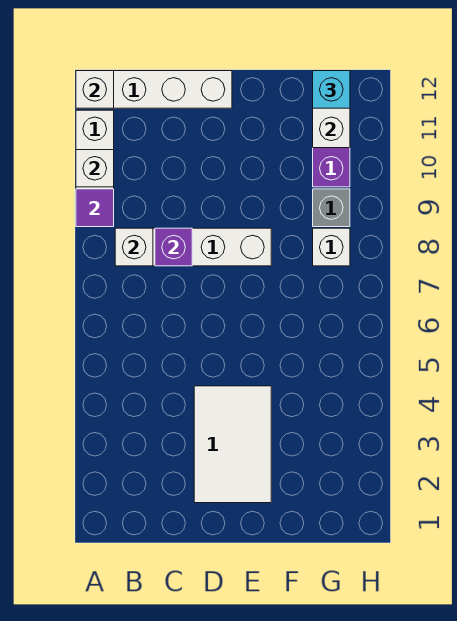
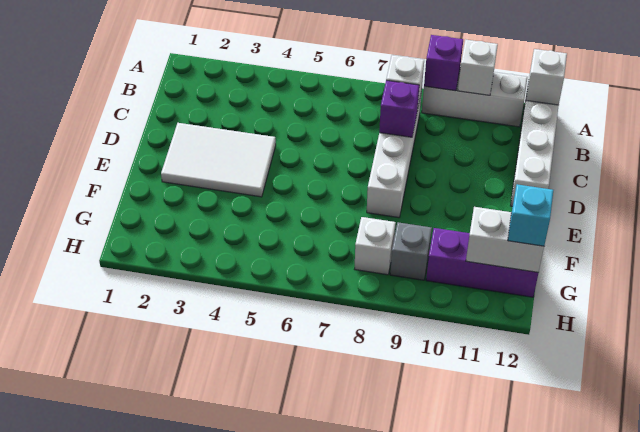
purple tile A9 level 2 -> purple brick A9 level 2

